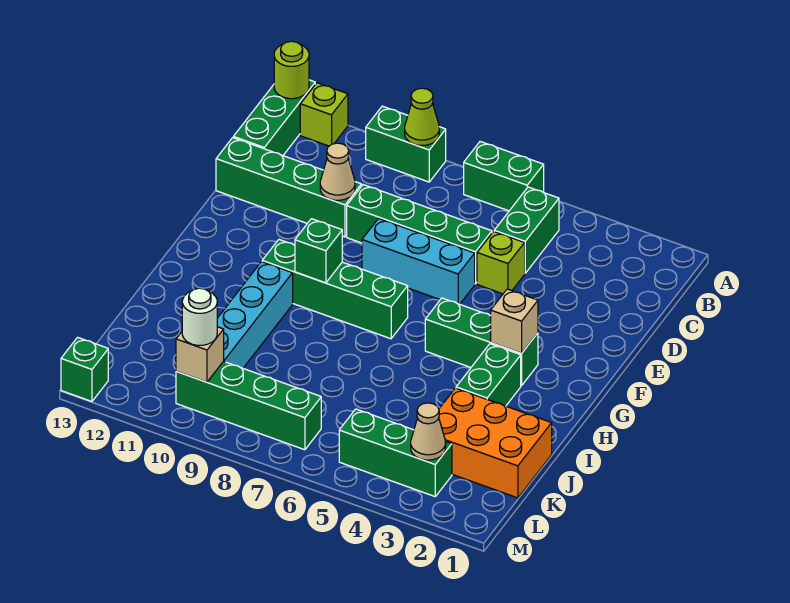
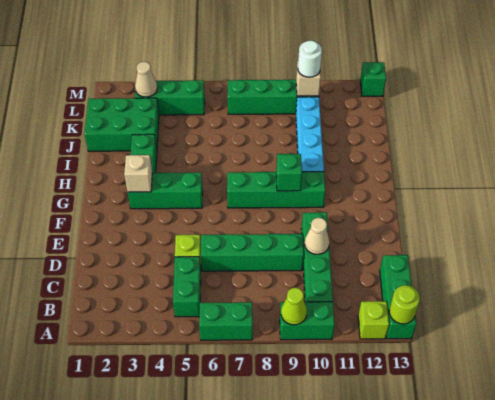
green brick D10:D13 level 1 -> green brick B10:E10 level 1
cyan brick E6:E8 level 1 -> none
orange brick J1:K3 level 1 -> green brick J1:K3 level 1

